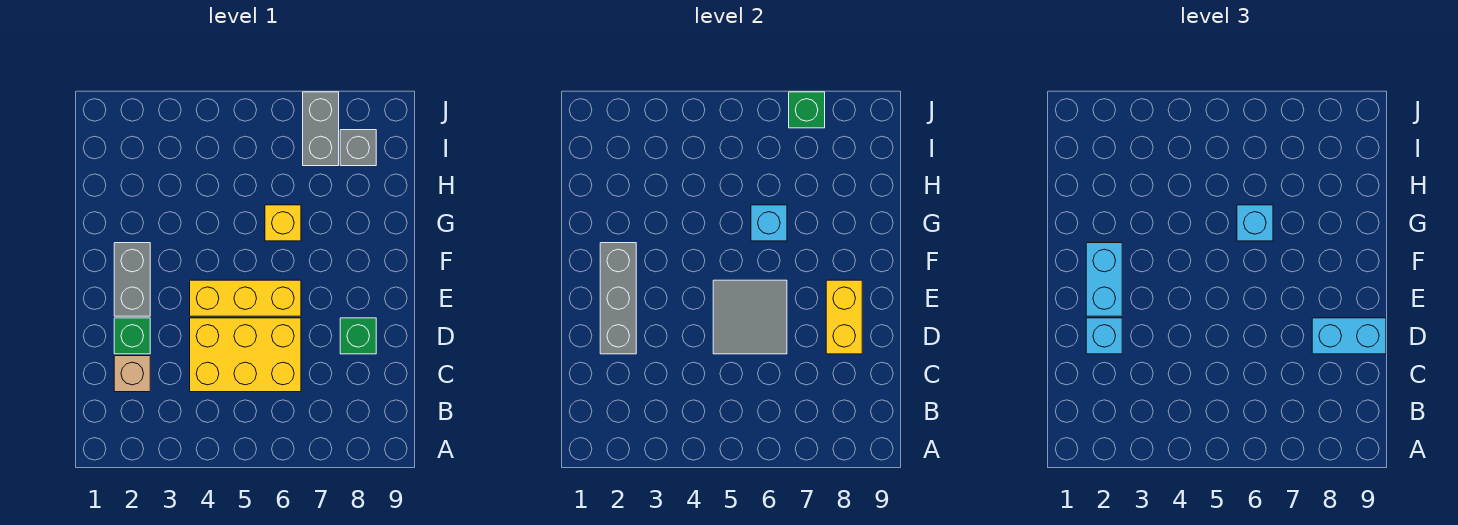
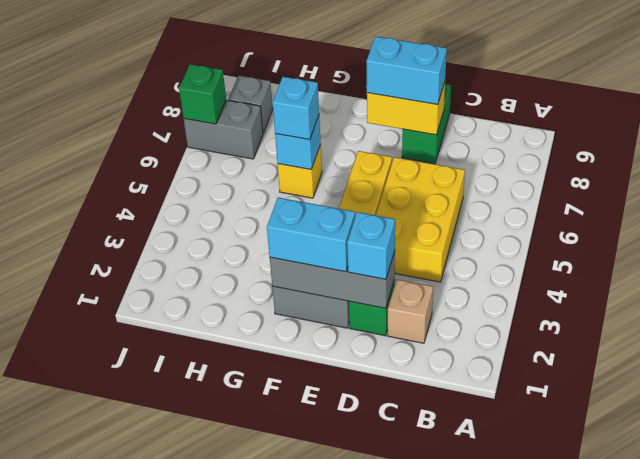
grey tile D5:E6 level 2 -> none
green brick D8 level 1 -> green brick D8:D9 level 1
cyan brick D8:D9 level 3 -> cyan brick D8:E8 level 3

